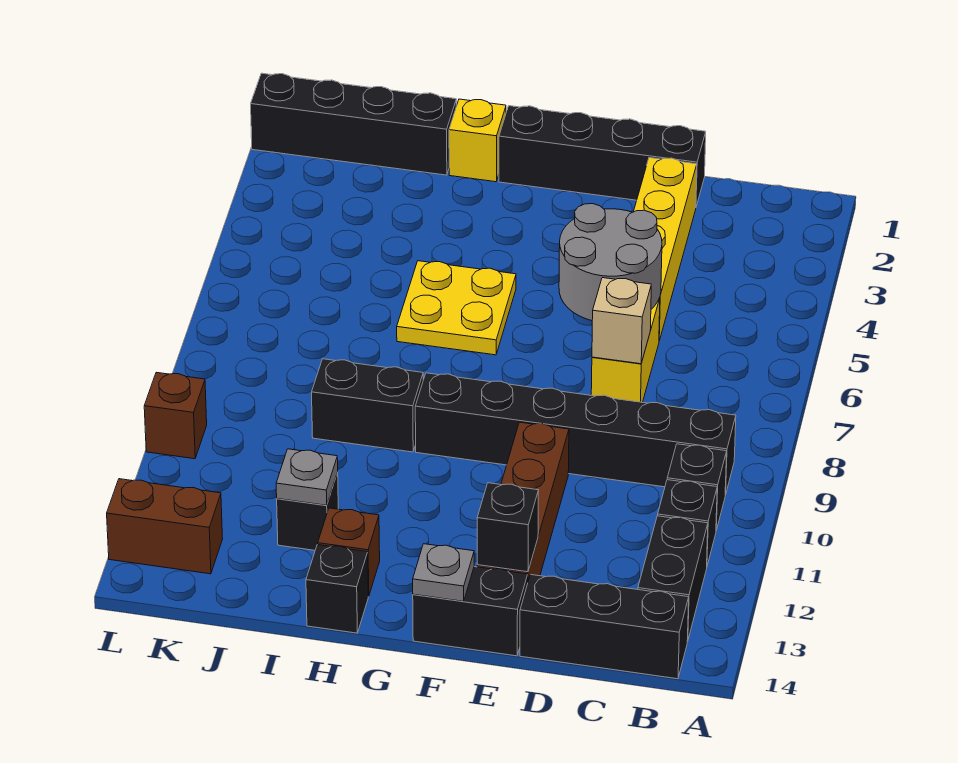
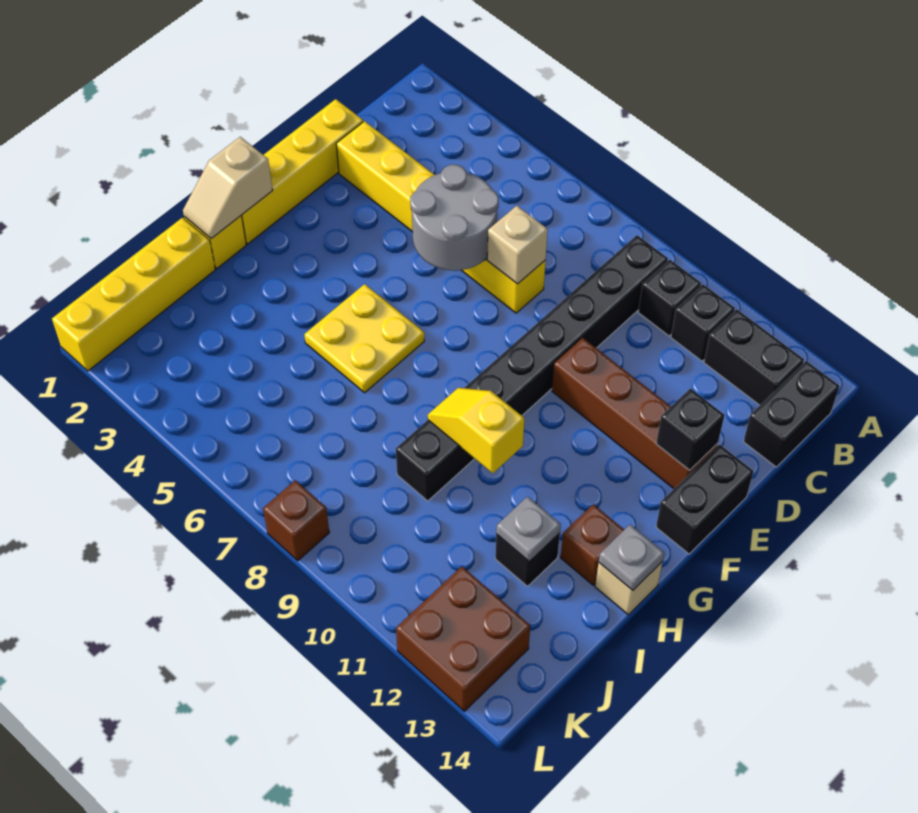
black brick B14:D14 level 1 -> black brick B14:C14 level 1
black brick D1:G1 level 1 -> yellow brick D1:G1 level 1
grey plate F14 level 2 -> grey plate H14 level 2
none -> tan slope G1:H1 level 2 top G
none -> yellow slope H9:H10 level 2 top 10
black brick H14 level 1 -> tan brick H14 level 1
black brick I1:L1 level 1 -> yellow brick I1:L1 level 1
brown brick K13:L13 level 1 -> brown brick K12:L13 level 1
brown brick L10 level 1 -> brown brick L8 level 1

